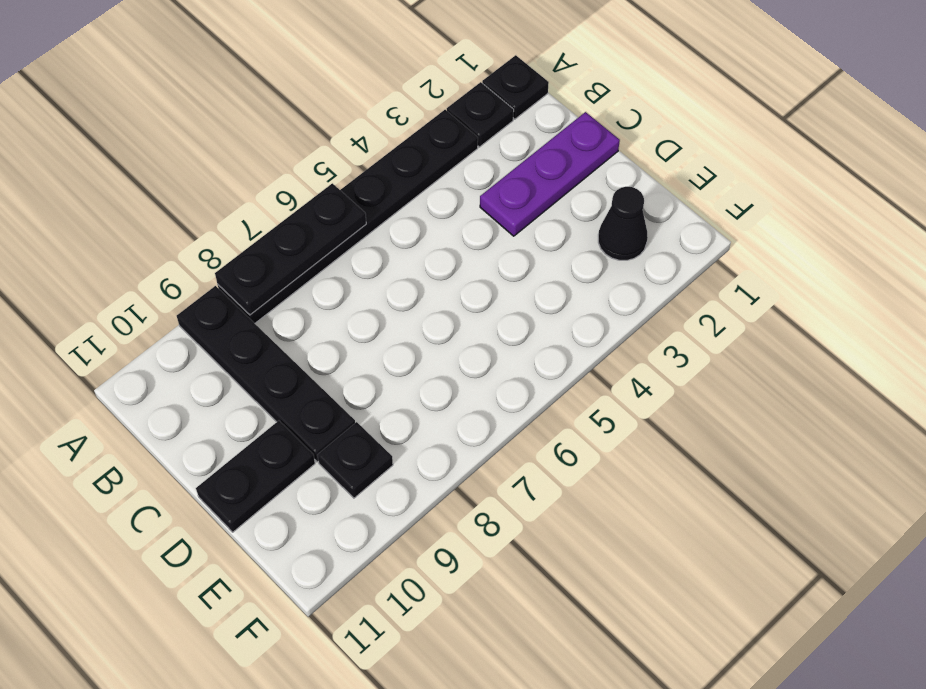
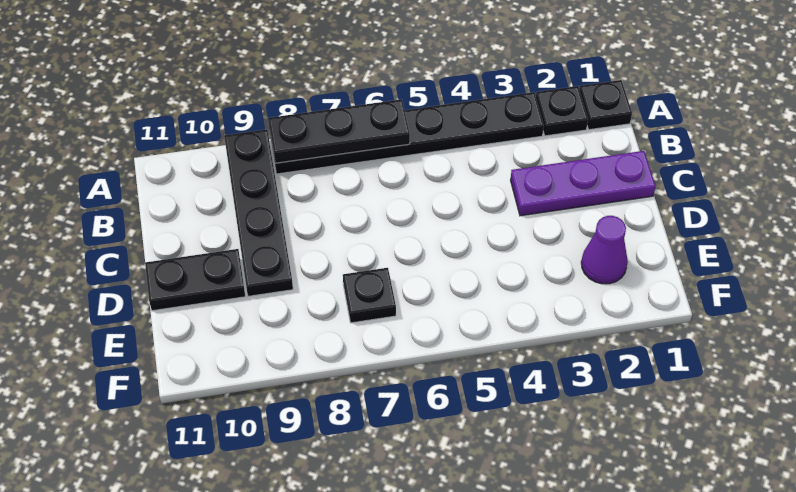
black cone E2 level 1 -> purple cone E2 level 1
black plate E9 level 1 -> black plate E7 level 1

